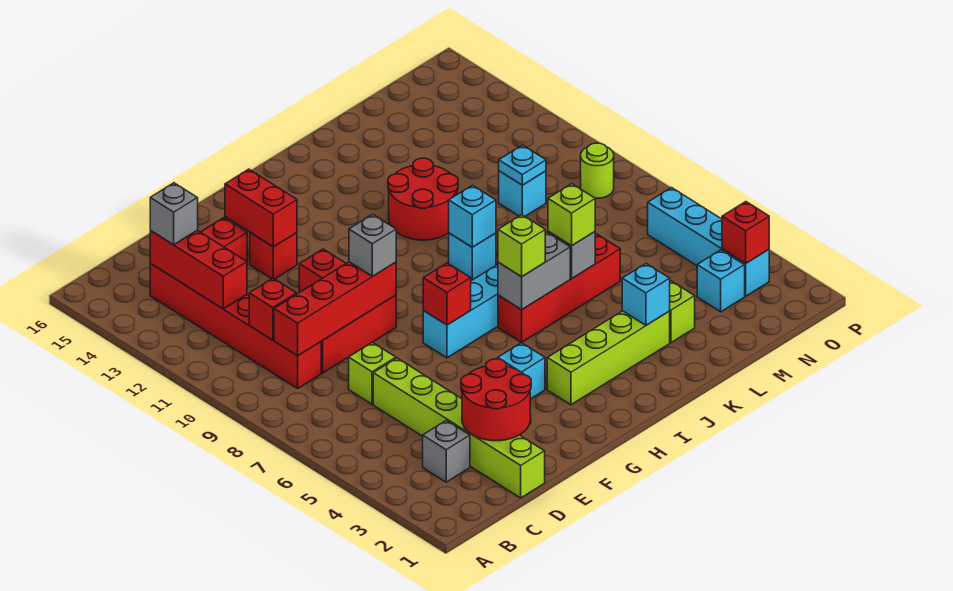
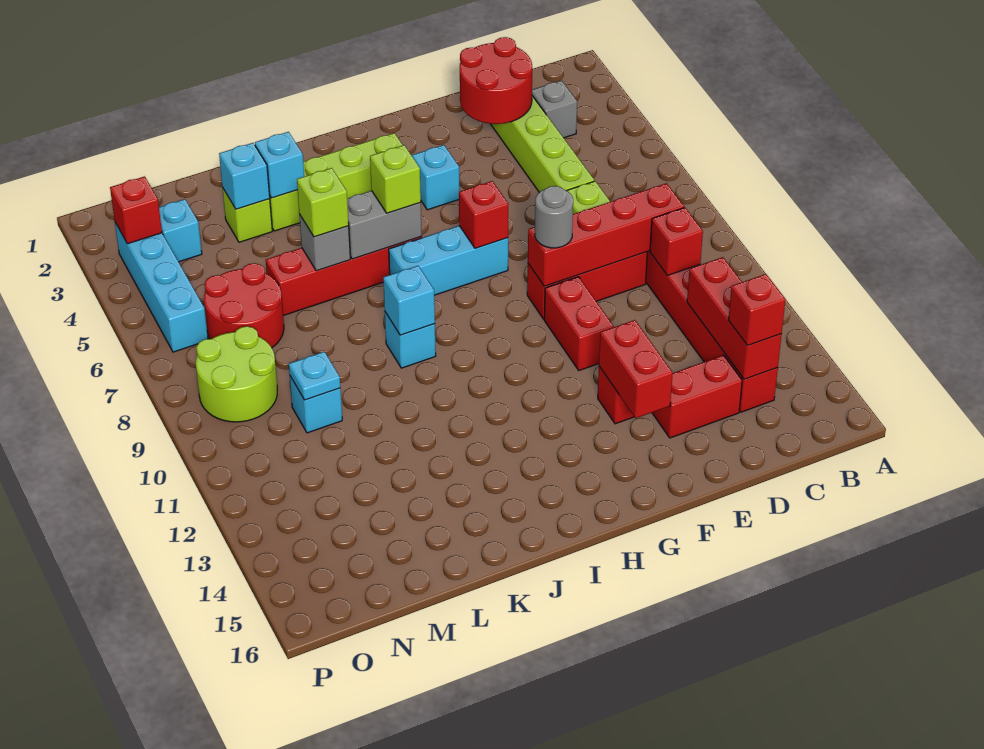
grey brick C14 level 3 -> red brick C14 level 3
grey brick F9 level 3 -> grey round brick F9 level 3
red round brick J11:K12 level 1 -> red round brick M6:N7 level 1
none -> cyan brick L3 level 2
lime round brick O9 level 1 -> lime round brick N8:O9 level 1

